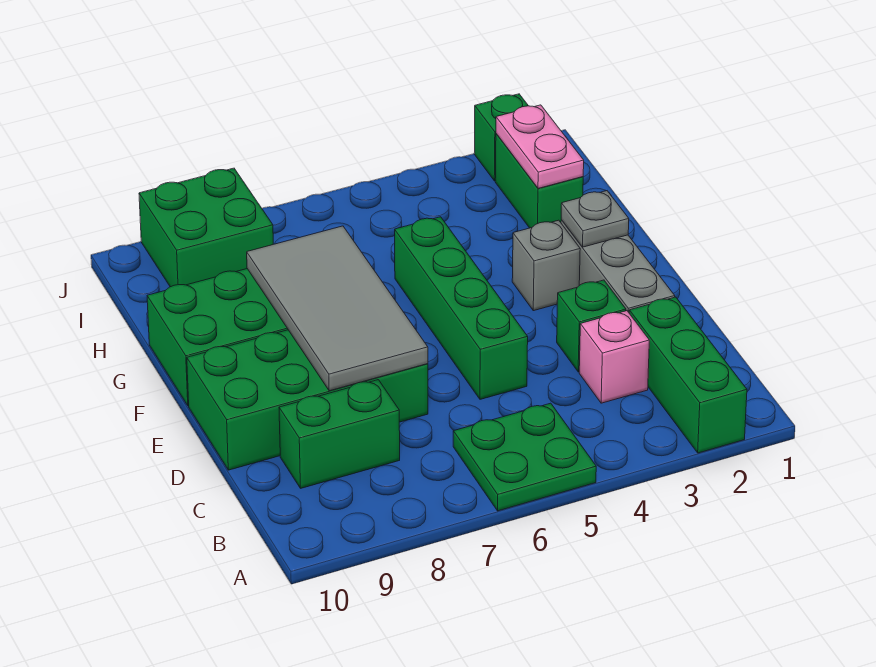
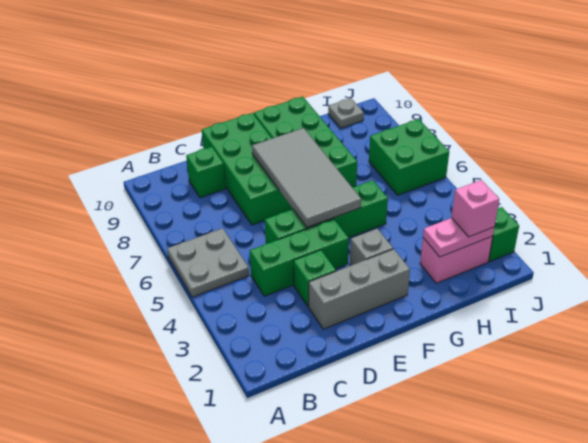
green brick A2:C2 level 1 -> green brick C4:E4 level 1
green plate A5:B6 level 1 -> grey plate A5:B6 level 1
pink brick C3 level 1 -> pink brick I2 level 3
green brick C8:C9 level 1 -> green brick C9 level 1
grey tile D7:G8 level 2 -> grey tile E5:F8 level 2
grey plate F2 level 2 -> grey plate I10 level 1
green brick H2:I2 level 1 -> pink brick H2:I2 level 1
green brick I8:J9 level 1 -> green brick I6:J7 level 1

